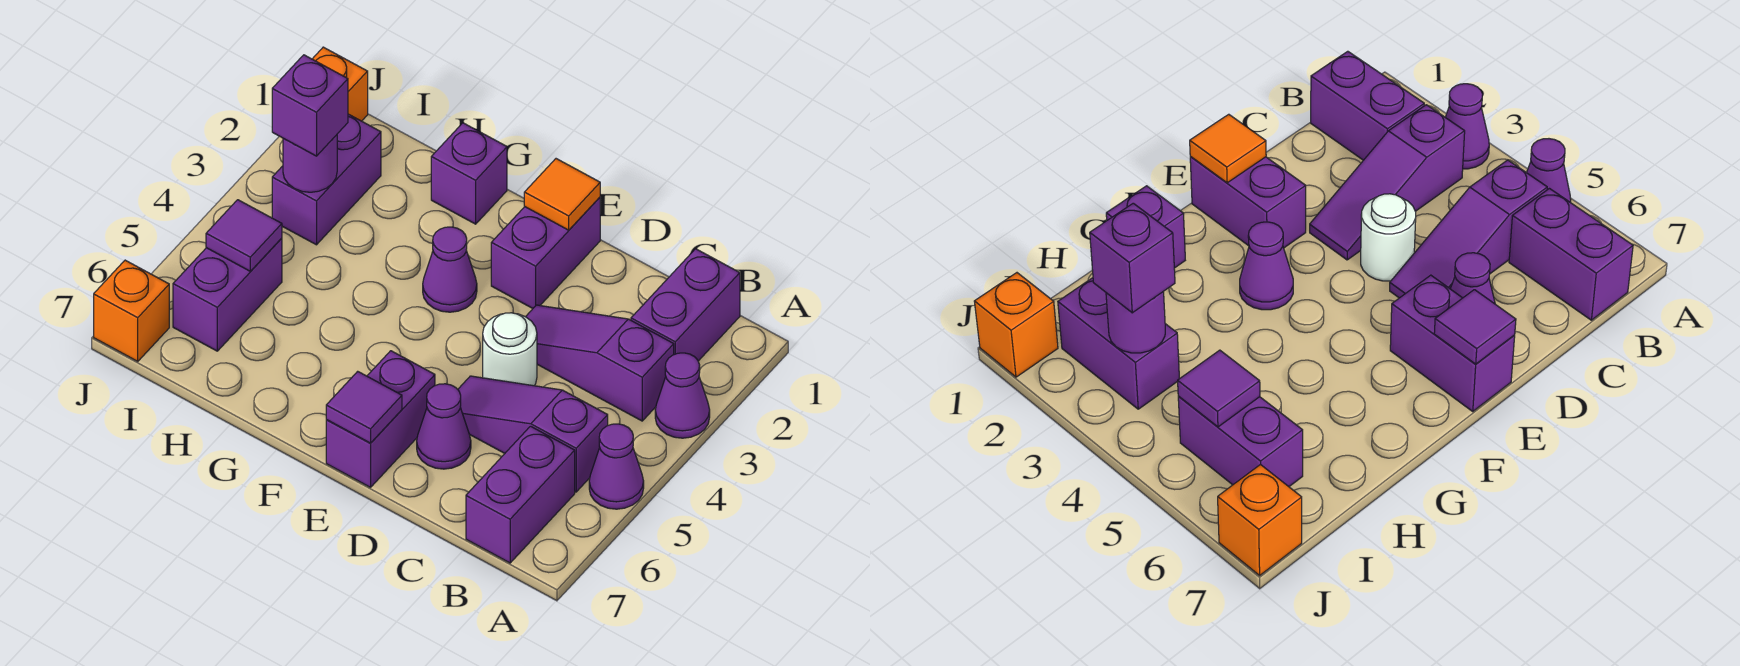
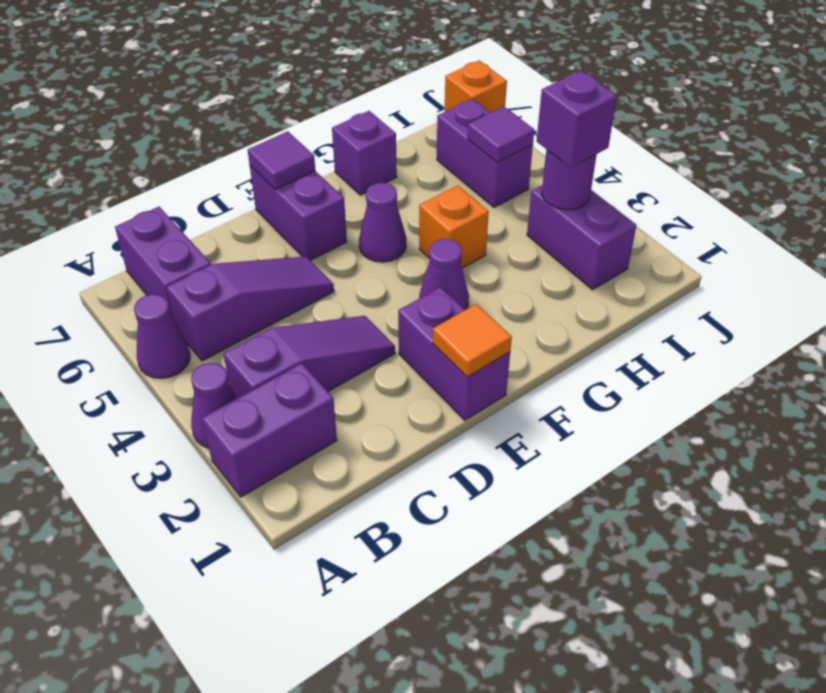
purple brick B1:B2 level 1 -> purple brick A2:B2 level 1
white round brick D4 level 1 -> none
purple cone D6 level 1 -> purple cone F5 level 1
purple brick G1 level 1 -> purple brick G7 level 1
orange brick J1 level 1 -> orange brick G4 level 1

